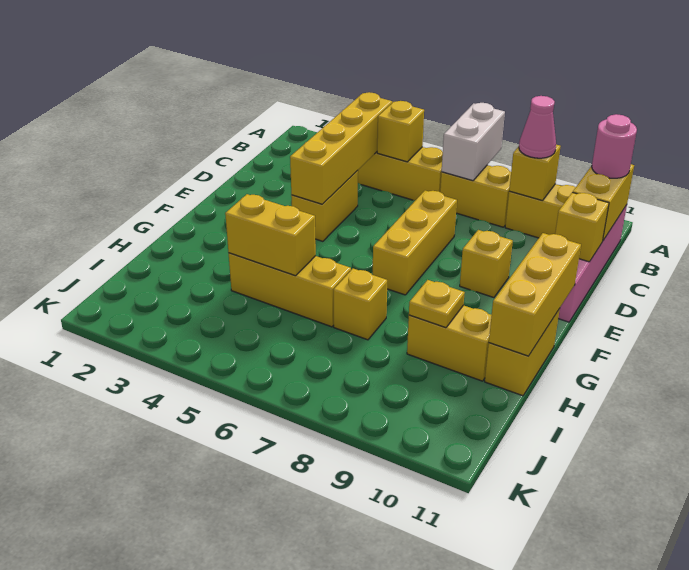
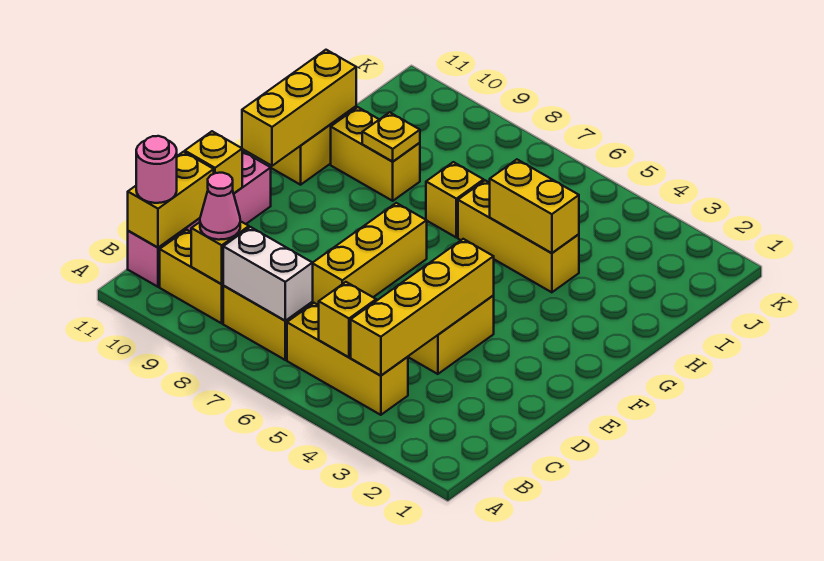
white brick A7:B7 level 2 -> white brick B7:B8 level 2
yellow brick E9 level 1 -> none

